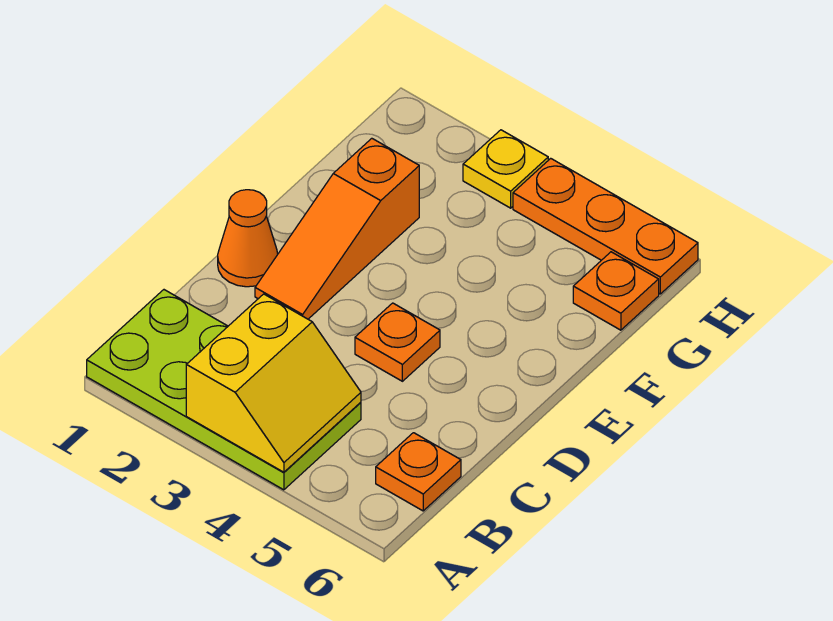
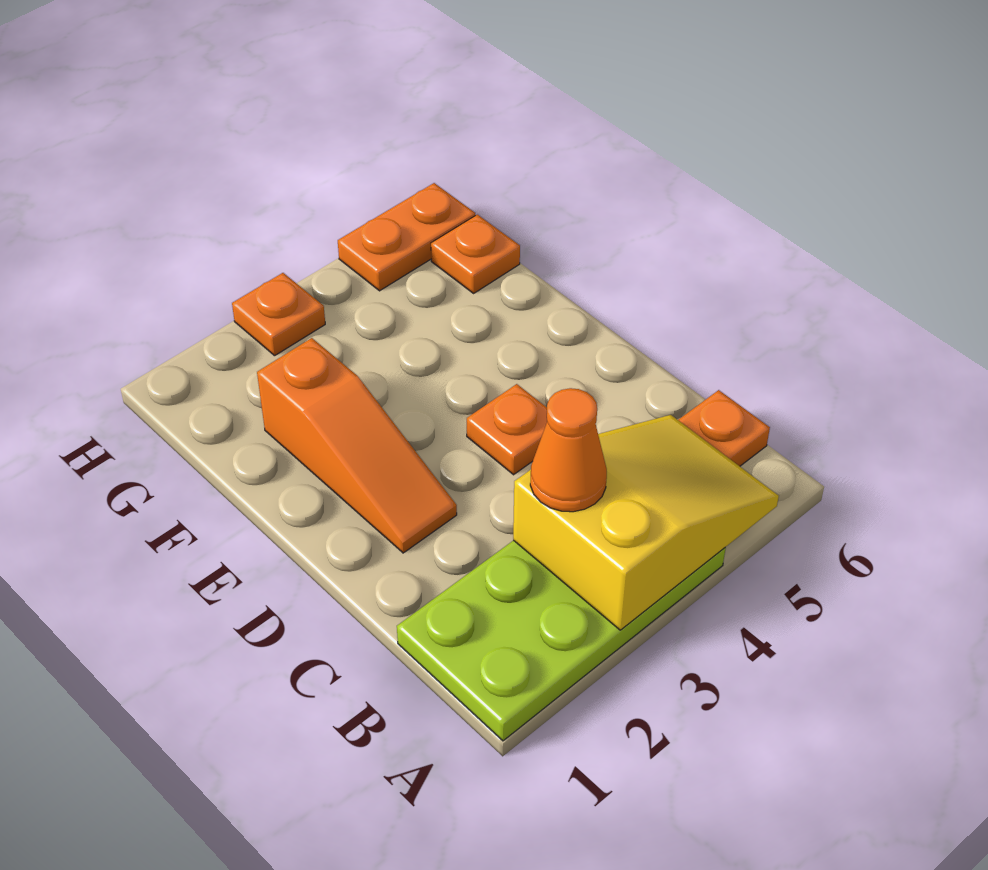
yellow slope A3:B4 level 2 top 3 -> yellow slope A3:B5 level 2 top 3
orange cone D1 level 1 -> orange cone B3 level 3
yellow plate H3 level 1 -> orange plate H3 level 1
orange plate H4:H6 level 1 -> orange plate H5:H6 level 1

